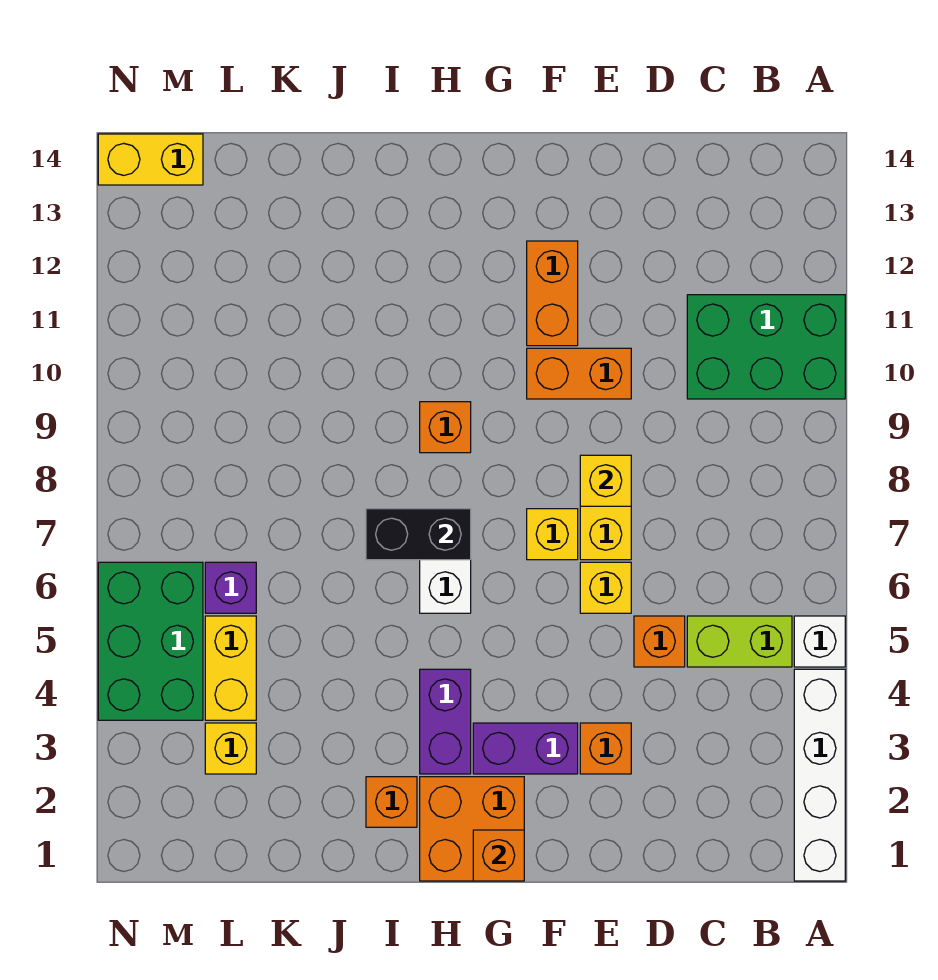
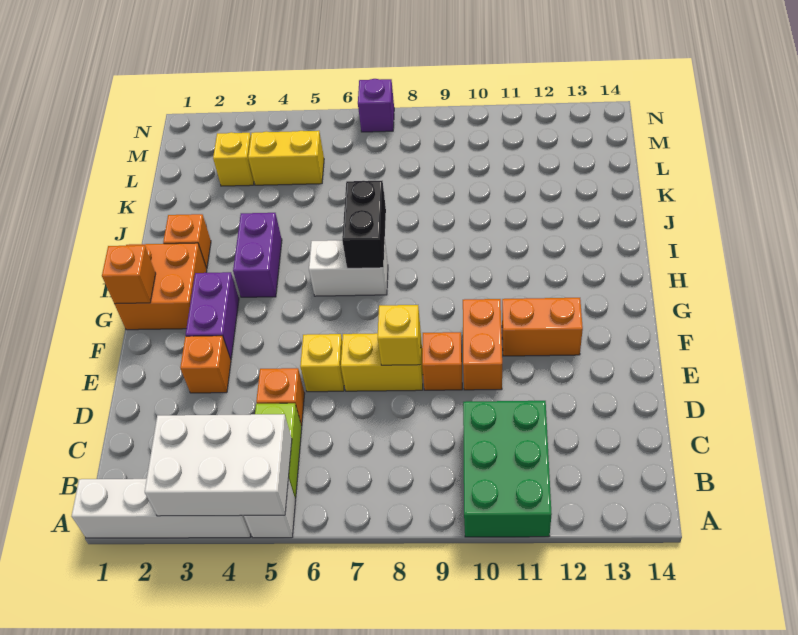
none -> white brick A3:B5 level 2
yellow brick F7 level 1 -> none
purple brick H3:H4 level 1 -> purple brick H4:I4 level 1
orange brick H9 level 1 -> orange brick E9 level 1
purple brick L6 level 1 -> purple brick N7 level 1
green brick M4:N6 level 1 -> none
yellow brick M14:N14 level 1 -> none

